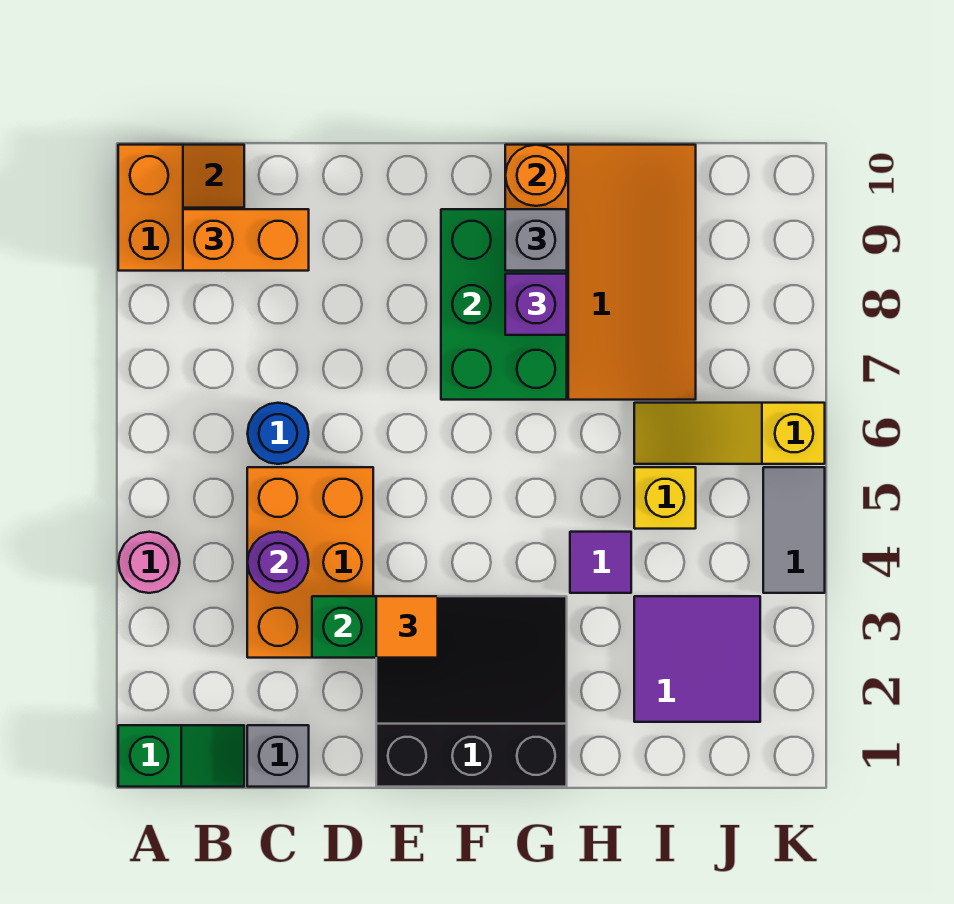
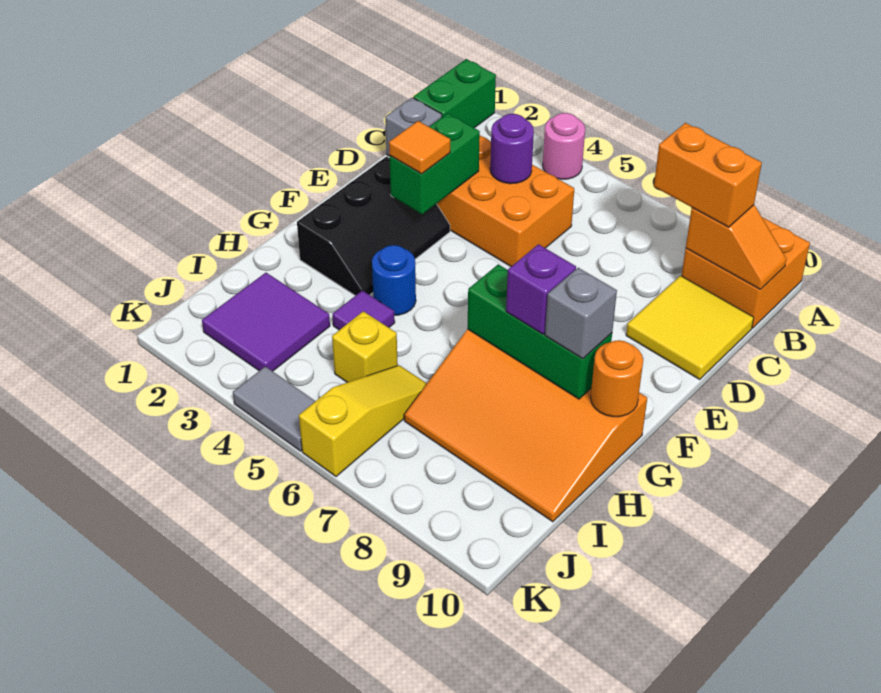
green slope A1:B1 level 1 top A -> green brick A1:B1 level 1
orange brick B9:C9 level 3 -> orange brick B8:B9 level 3
blue round brick C6 level 1 -> blue round brick G4 level 1
none -> yellow tile C9:D10 level 1
black slope E1:G3 level 1 top 1 -> black slope E2:G3 level 1 top 2
green brick F7:G9 level 2 -> green brick G7:G9 level 2

